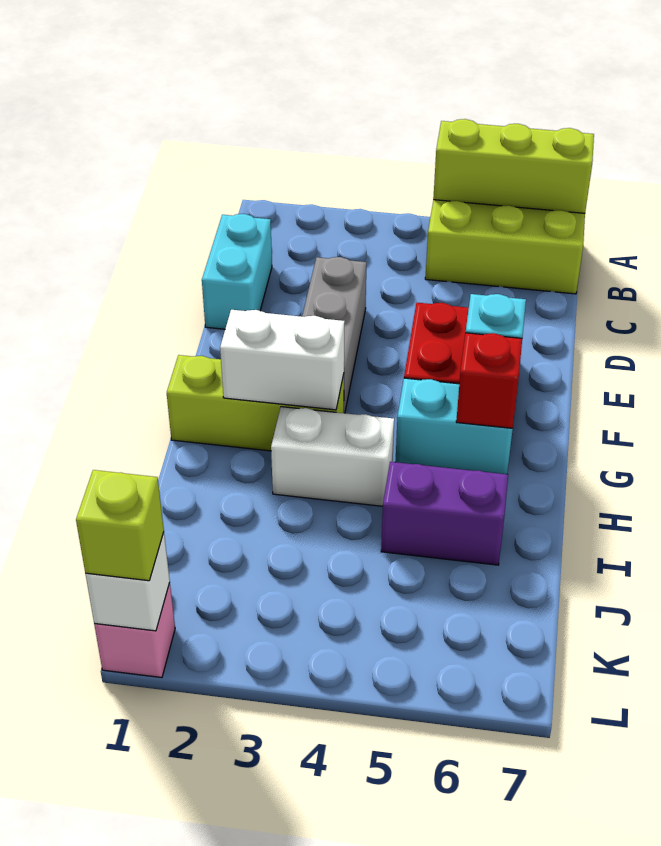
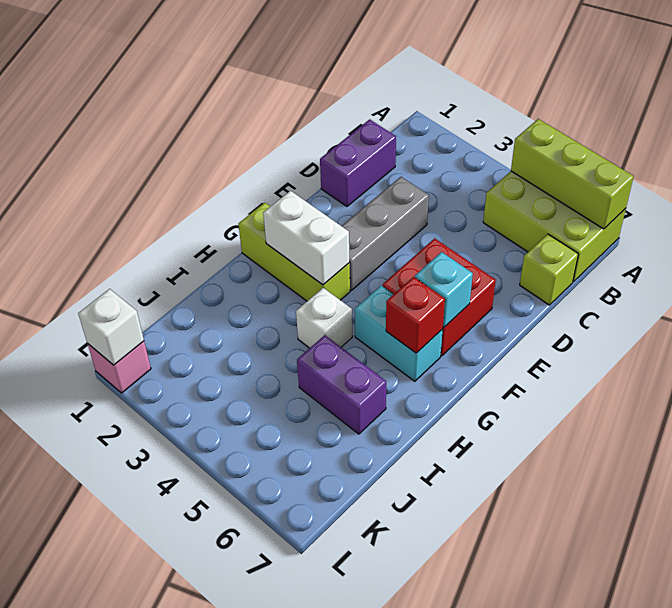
cyan brick C1:D1 level 1 -> purple brick C1:D1 level 1
white brick H3:H4 level 1 -> white brick H4 level 1
lime brick L1 level 3 -> lime brick C7 level 1

